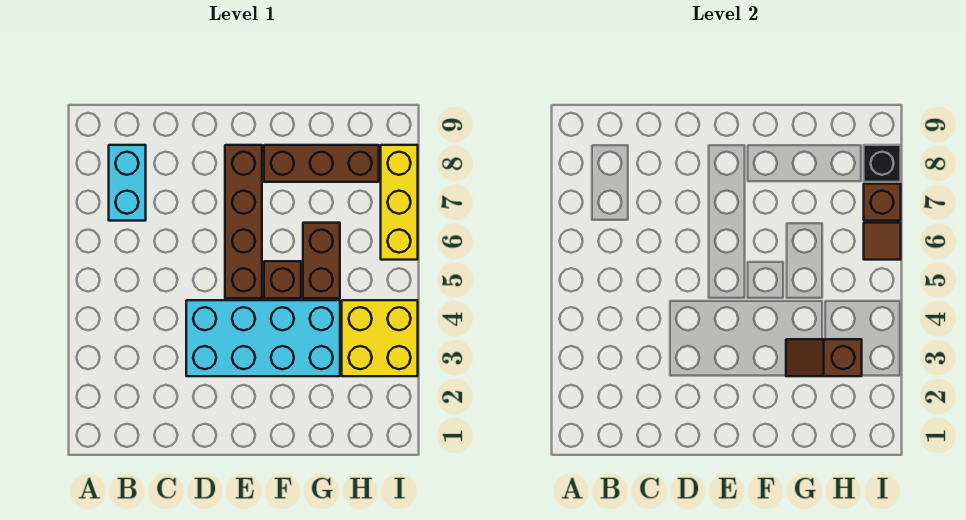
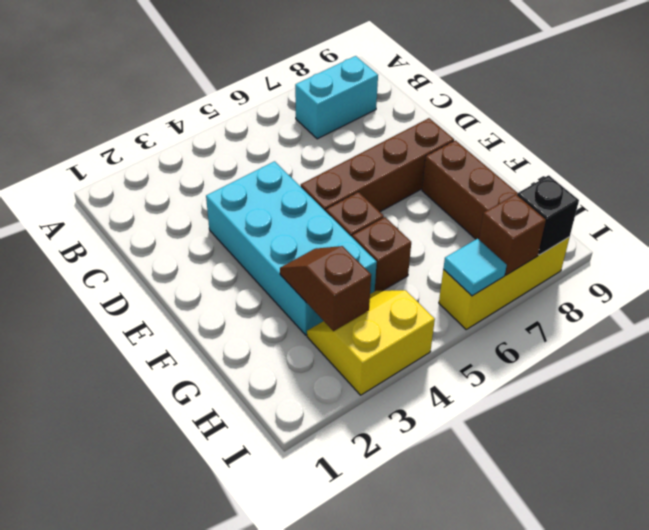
brown brick G5:G6 level 1 -> brown brick G5 level 1
yellow brick H3:I4 level 1 -> yellow slope H3:I4 level 1 top I
brown tile I6 level 2 -> cyan tile I6 level 2

